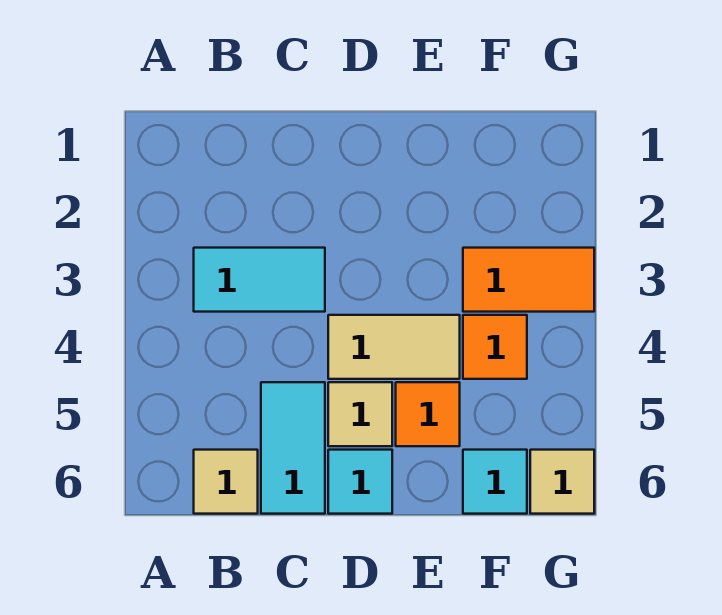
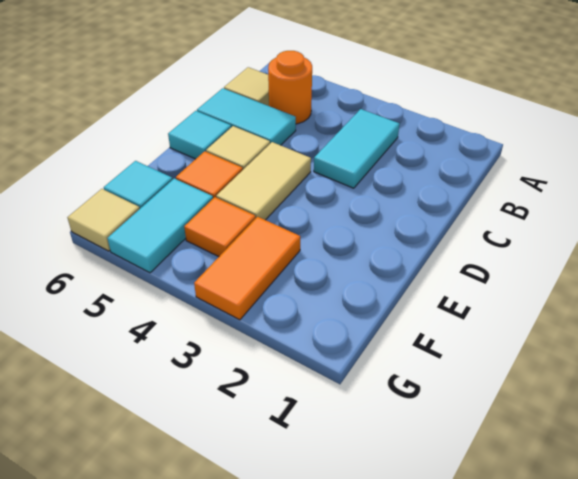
none -> orange round brick B5 level 1
none -> cyan tile F5:G5 level 1

